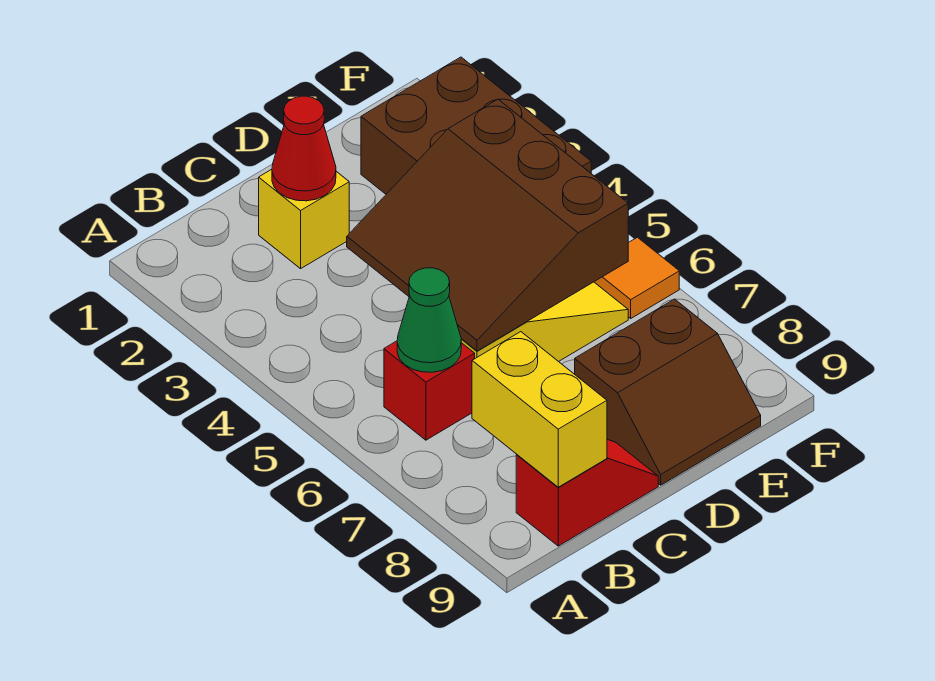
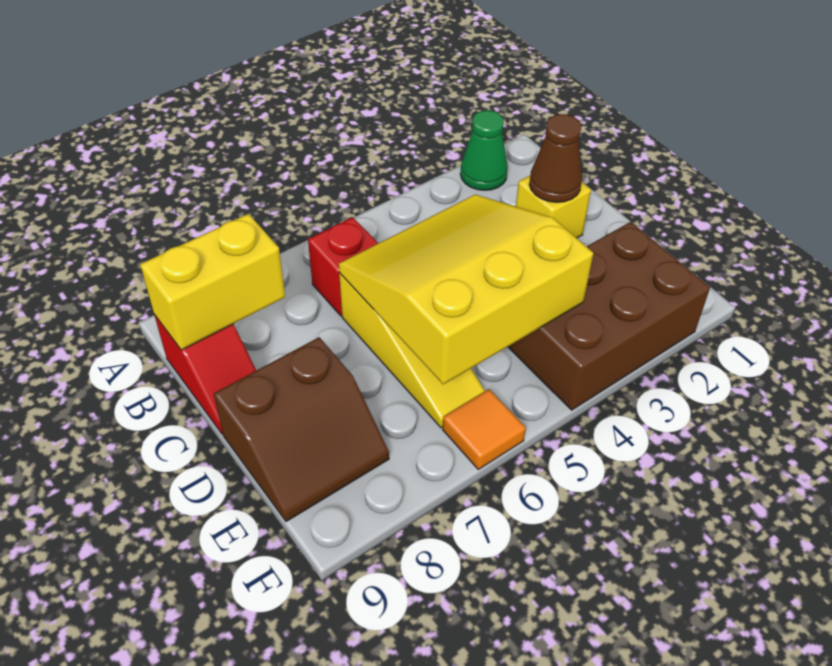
green cone B6 level 2 -> green cone A2 level 1
red cone C2 level 2 -> brown cone C2 level 2
brown slope C4:E6 level 2 top E -> yellow slope C4:E6 level 2 top E
brown slope D8:E9 level 1 top 8 -> brown slope D8:E9 level 1 top D

